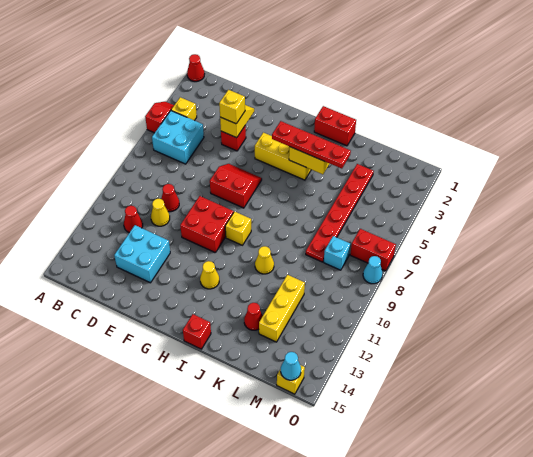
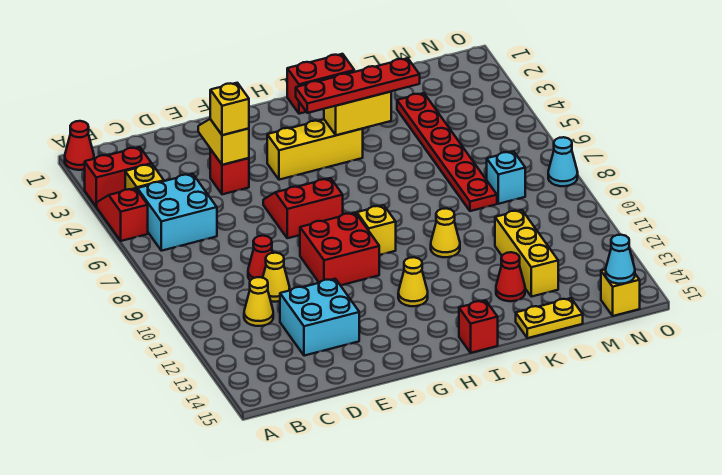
red cone C11 level 1 -> yellow cone C11 level 1
none -> yellow plate K15:L15 level 1
red brick N7:O7 level 1 -> red brick A3:B3 level 1

